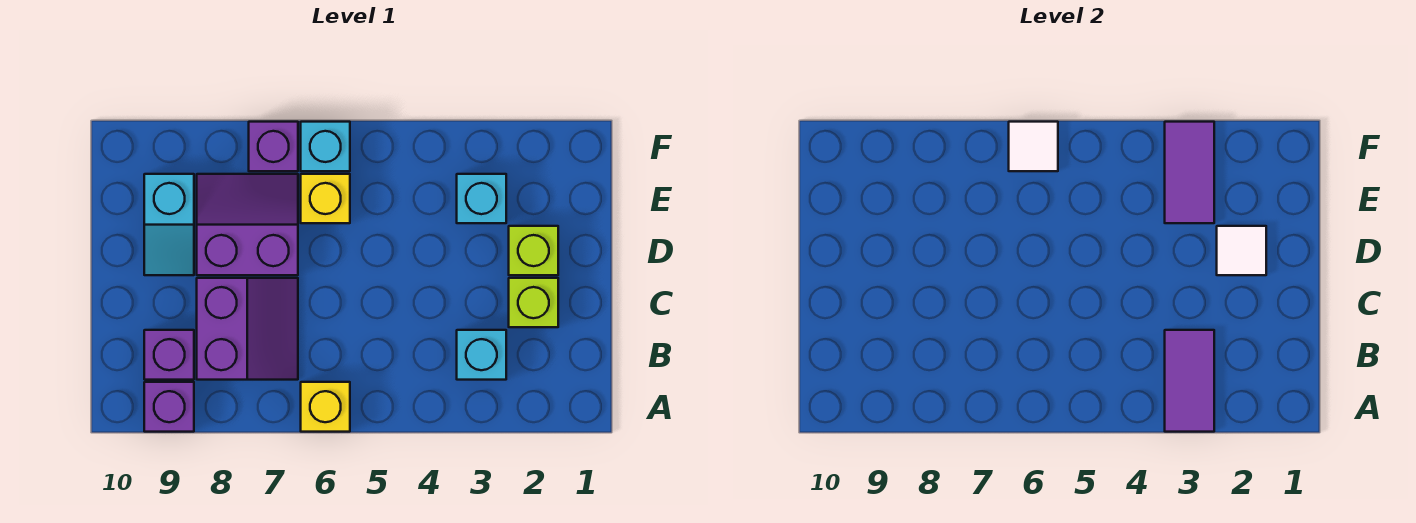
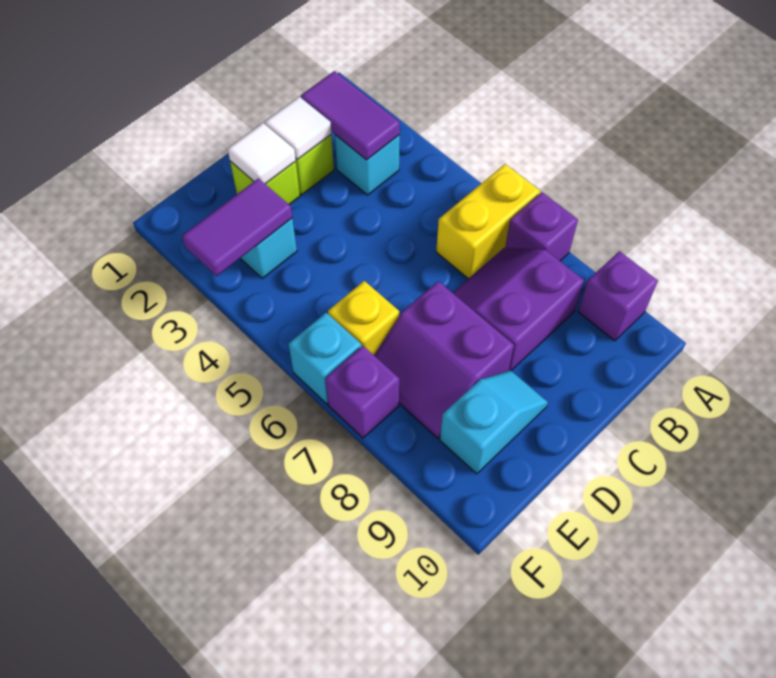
purple tile A3:B3 level 2 -> purple tile B2:B3 level 2
yellow brick A6 level 1 -> yellow brick A6:B6 level 1
purple brick B9 level 1 -> purple brick A7 level 1
white tile F6 level 2 -> white tile C2 level 2

